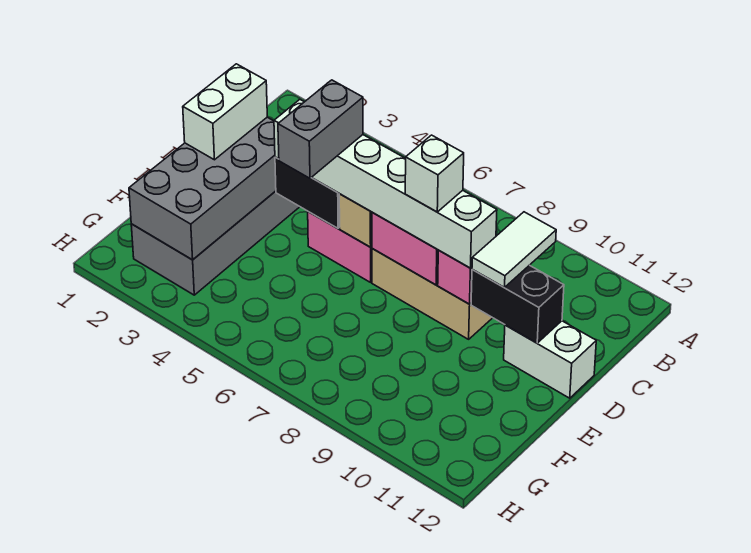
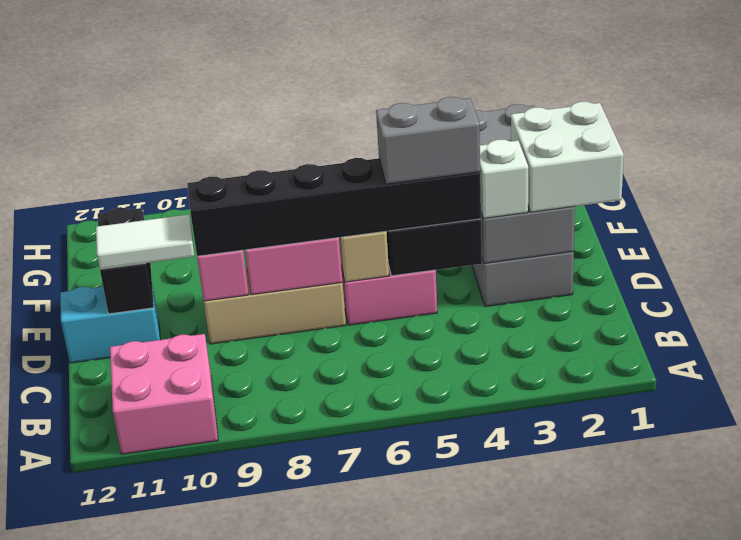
none -> pink brick A10:B11 level 1
white tile C10:D10 level 3 -> white tile D10:D11 level 3
white brick D2:E2 level 3 -> white brick D1:E2 level 3
white brick D4:D9 level 3 -> black brick D4:D9 level 3
grey brick D5:E5 level 4 -> grey brick D4:D5 level 4
white brick D8 level 4 -> white brick D3 level 3
black brick D10:D11 level 2 -> black brick D11:E11 level 2
white brick D11:D12 level 1 -> cyan brick D11:D12 level 1

